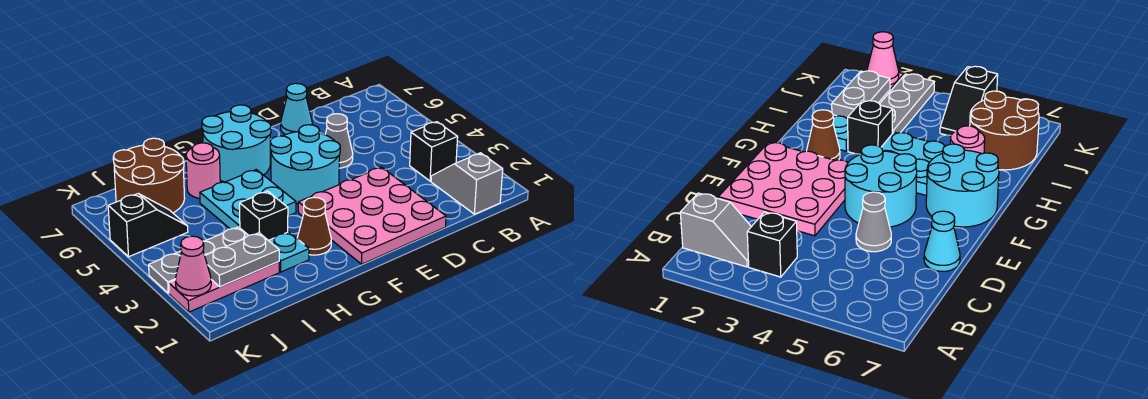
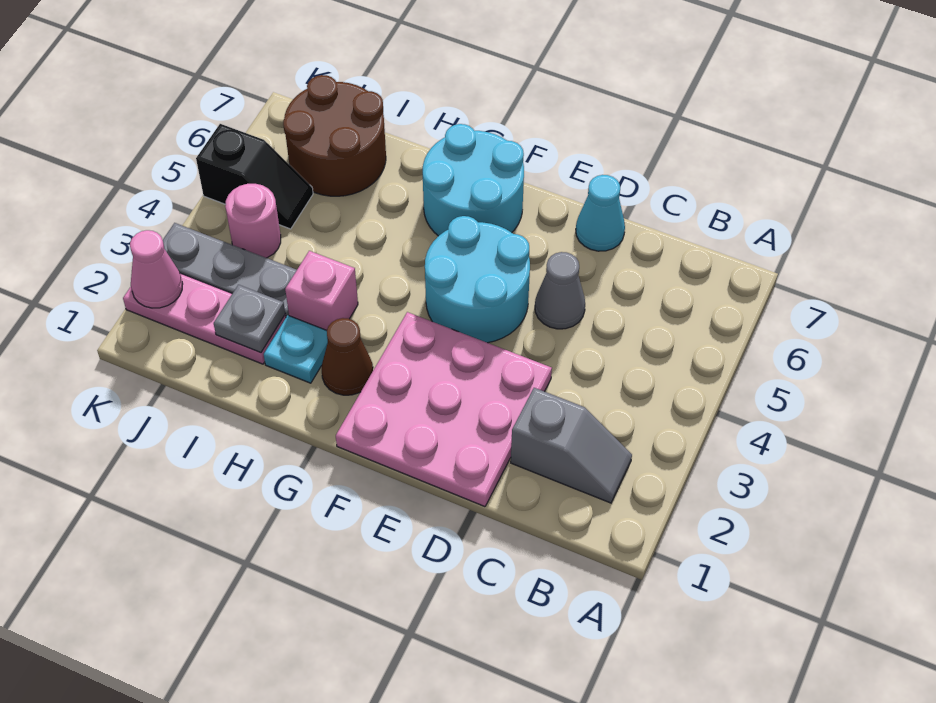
grey slope B1:B2 level 1 top 1 -> grey slope B2:C2 level 1 top C
black brick B3 level 1 -> none
cyan plate G4:H5 level 1 -> none
black brick H3 level 1 -> pink brick H3 level 1
pink round brick H6 level 1 -> pink round brick J4 level 1
grey plate I2:J2 level 2 -> grey plate I2 level 2

